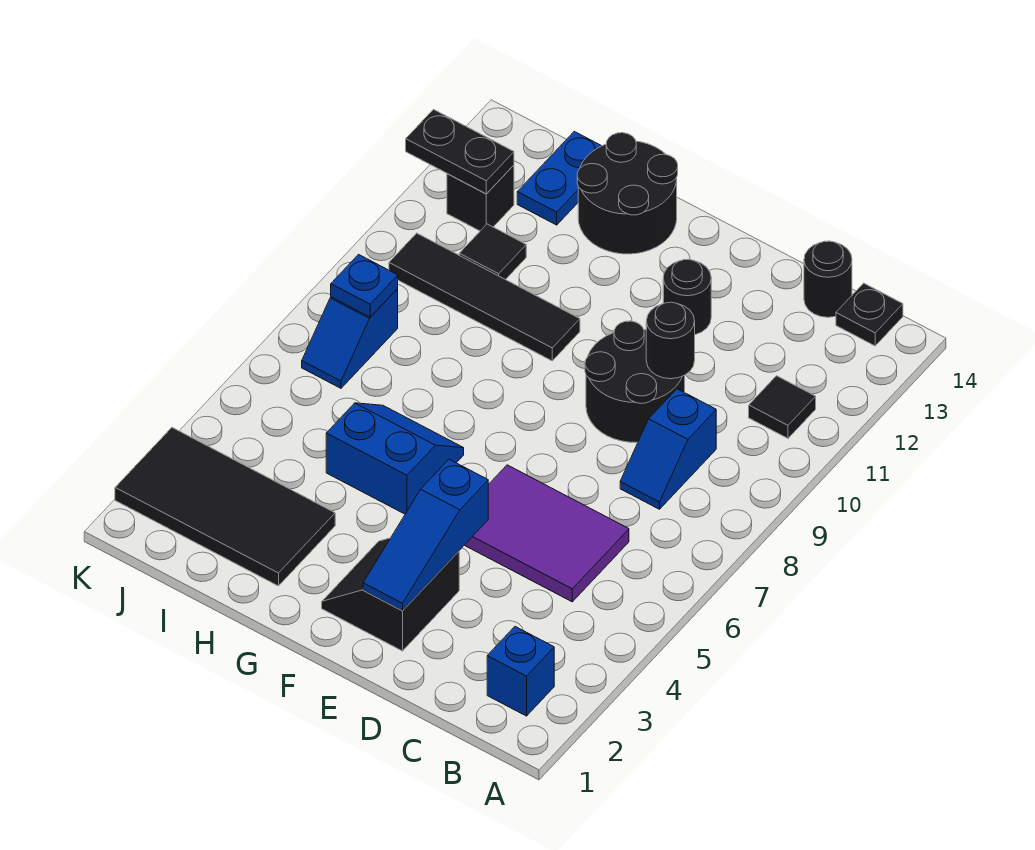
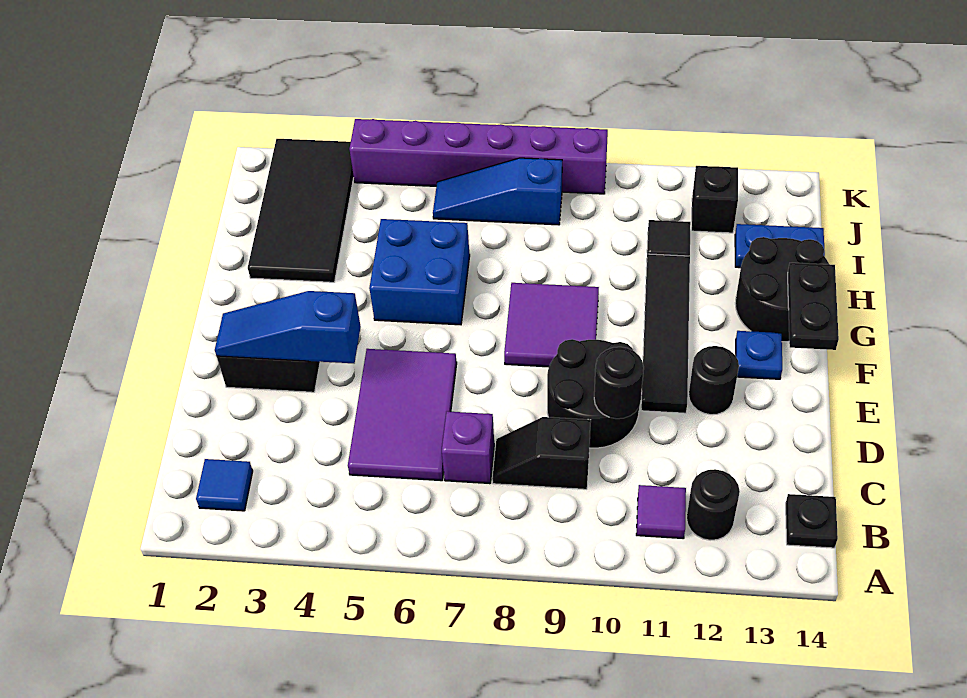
blue brick B2 level 1 -> blue tile B2 level 1
black tile B11 level 1 -> purple tile B11 level 1
none -> purple brick C7 level 1
blue slope C8:C9 level 1 top 9 -> black slope C8:C9 level 1 top 9
black round brick C14 level 1 -> black round brick B12 level 1
none -> purple tile F8:G9 level 1
blue slope G5:H6 level 1 top 5 -> blue brick G5:H6 level 1
black tile G10:J10 level 1 -> black tile E11:H11 level 1
blue slope J7:J8 level 1 top 8 -> blue slope J6:J8 level 1 top 8
blue plate J8 level 2 -> blue plate F13 level 1
black plate J12:K12 level 2 -> black plate F14:G14 level 2
none -> purple brick K4:K9 level 1

